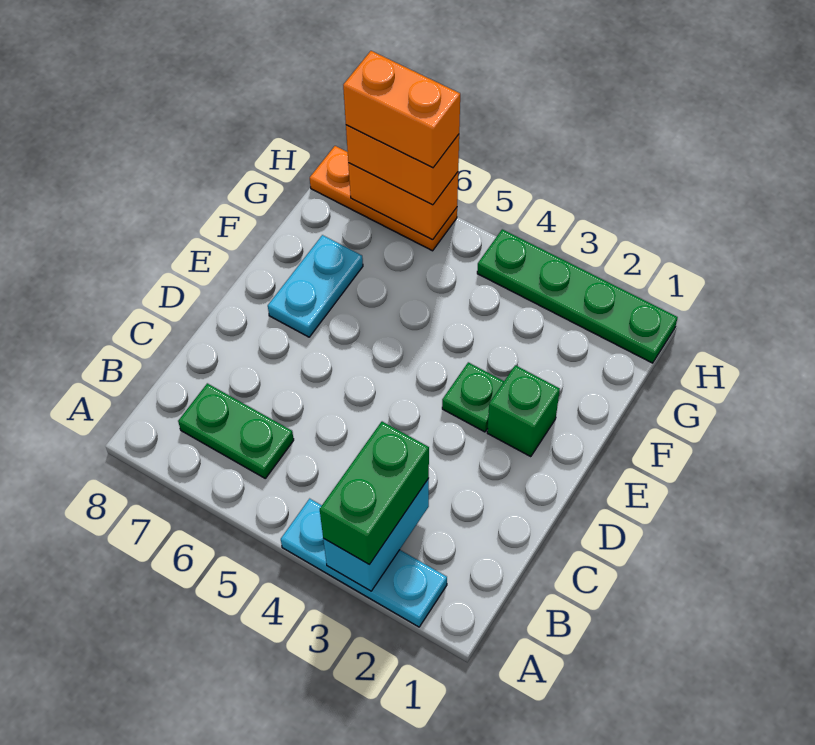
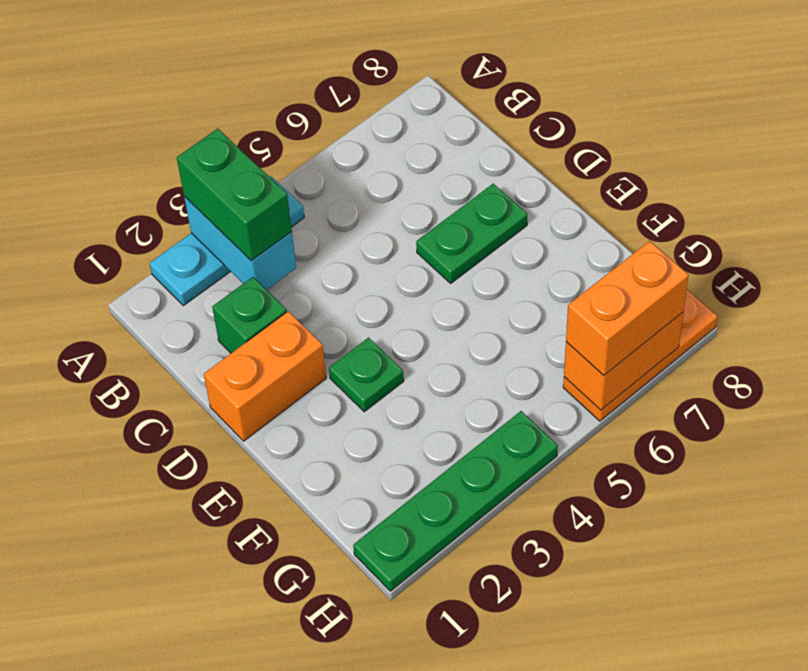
green plate B6:B7 level 1 -> green plate D6:D7 level 1
green brick E2 level 1 -> green brick C2 level 1
cyan plate E7:F7 level 1 -> none
orange brick H6:H7 level 4 -> orange brick D1:D2 level 1

